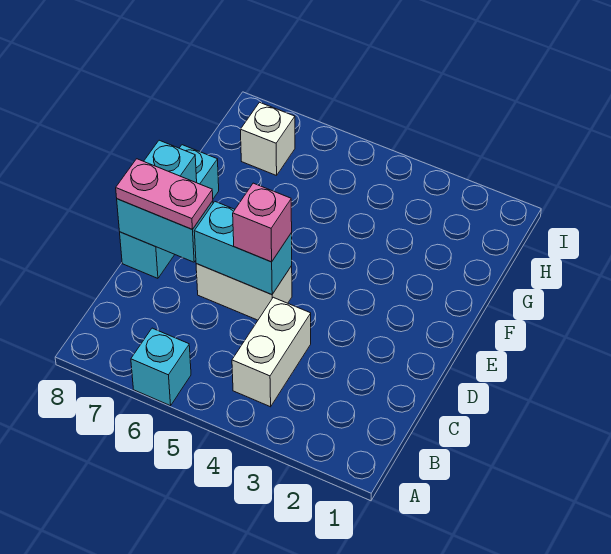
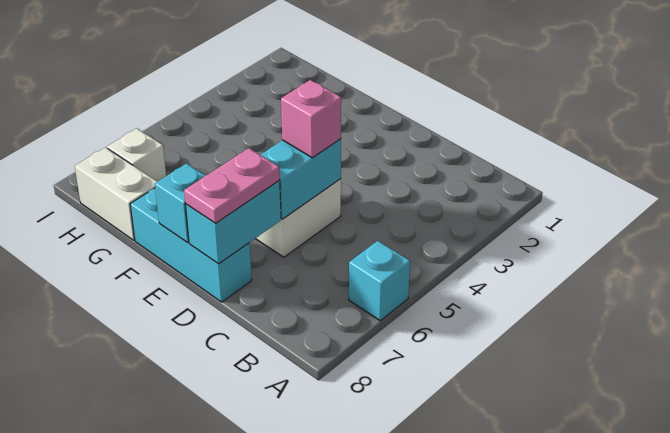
white brick B4:C4 level 1 -> white brick G8:H8 level 1

